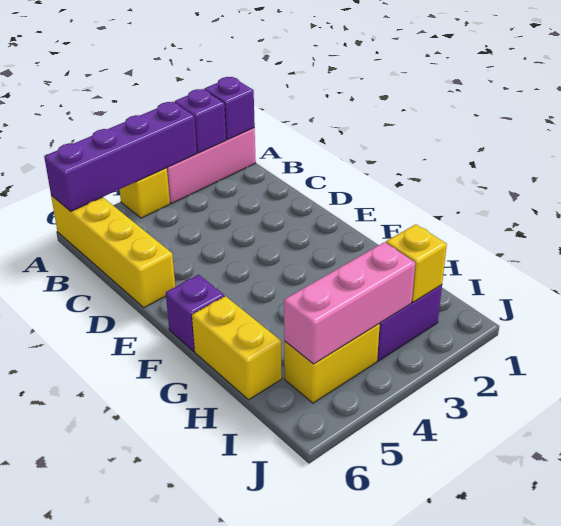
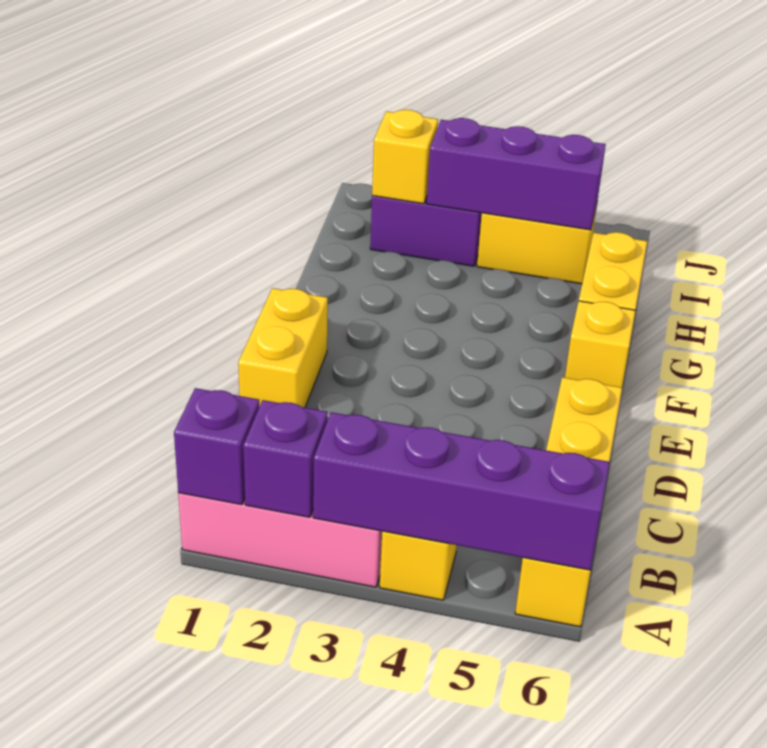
none -> yellow brick D1:E1 level 1
purple brick F6 level 1 -> yellow brick F6 level 1
pink brick I3:I5 level 2 -> purple brick I3:I5 level 2

